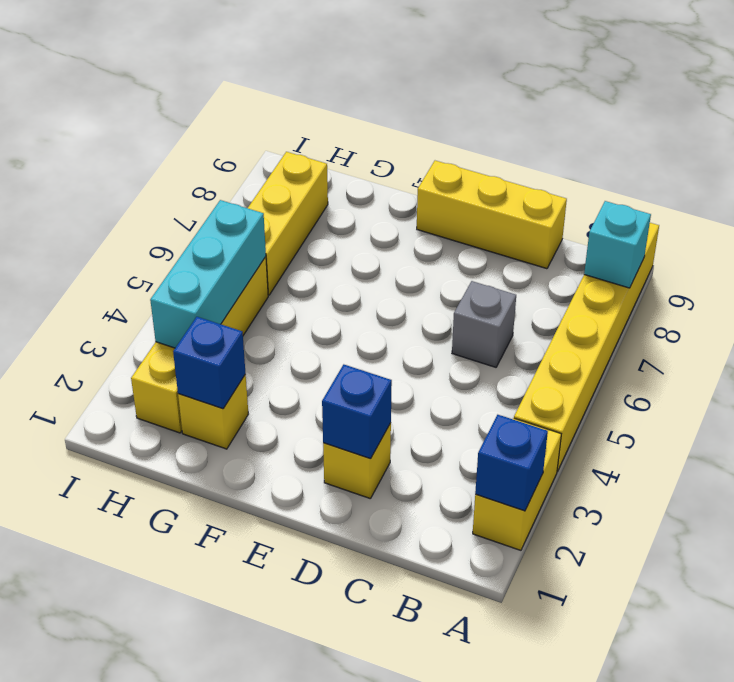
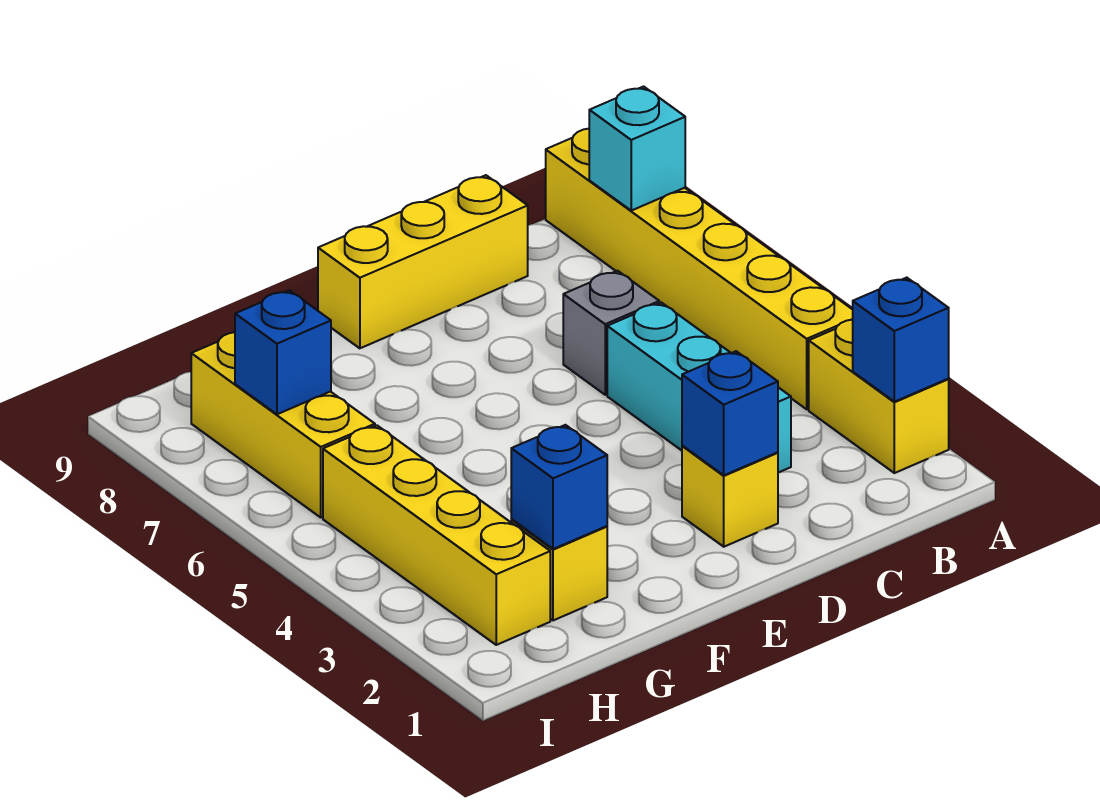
cyan brick H3:H5 level 2 -> cyan brick C3:C5 level 1
none -> blue brick H7 level 2

